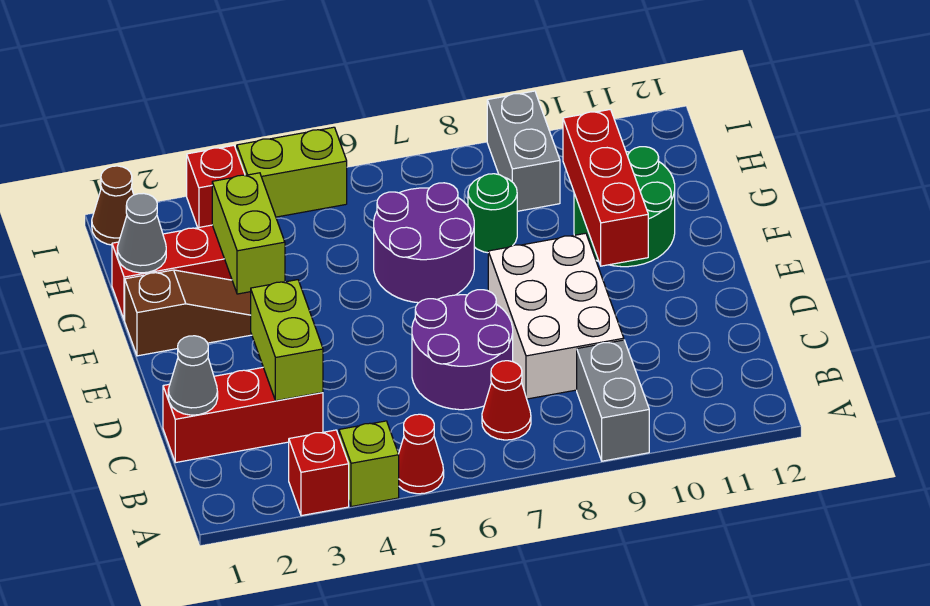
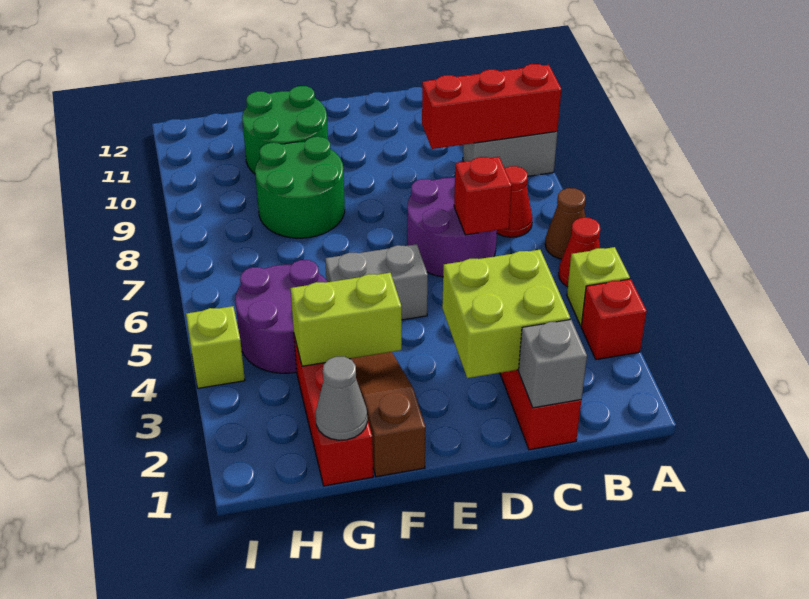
grey cone C1 level 2 -> grey brick C1 level 2
lime brick C3:D3 level 2 -> lime brick C2:D3 level 2
white brick C8:E9 level 1 -> none
red brick E10:G10 level 2 -> red brick A9:C9 level 2
purple round brick F6:G7 level 1 -> purple round brick G4:H5 level 1
green round brick G8 level 1 -> green round brick F8:G9 level 1
grey brick H9:I9 level 1 -> grey brick E5:F5 level 1
brown cone I1 level 1 -> brown cone A6 level 1
red brick I3 level 1 -> red brick C6 level 2
lime brick I4:I5 level 1 -> lime brick I4 level 1

